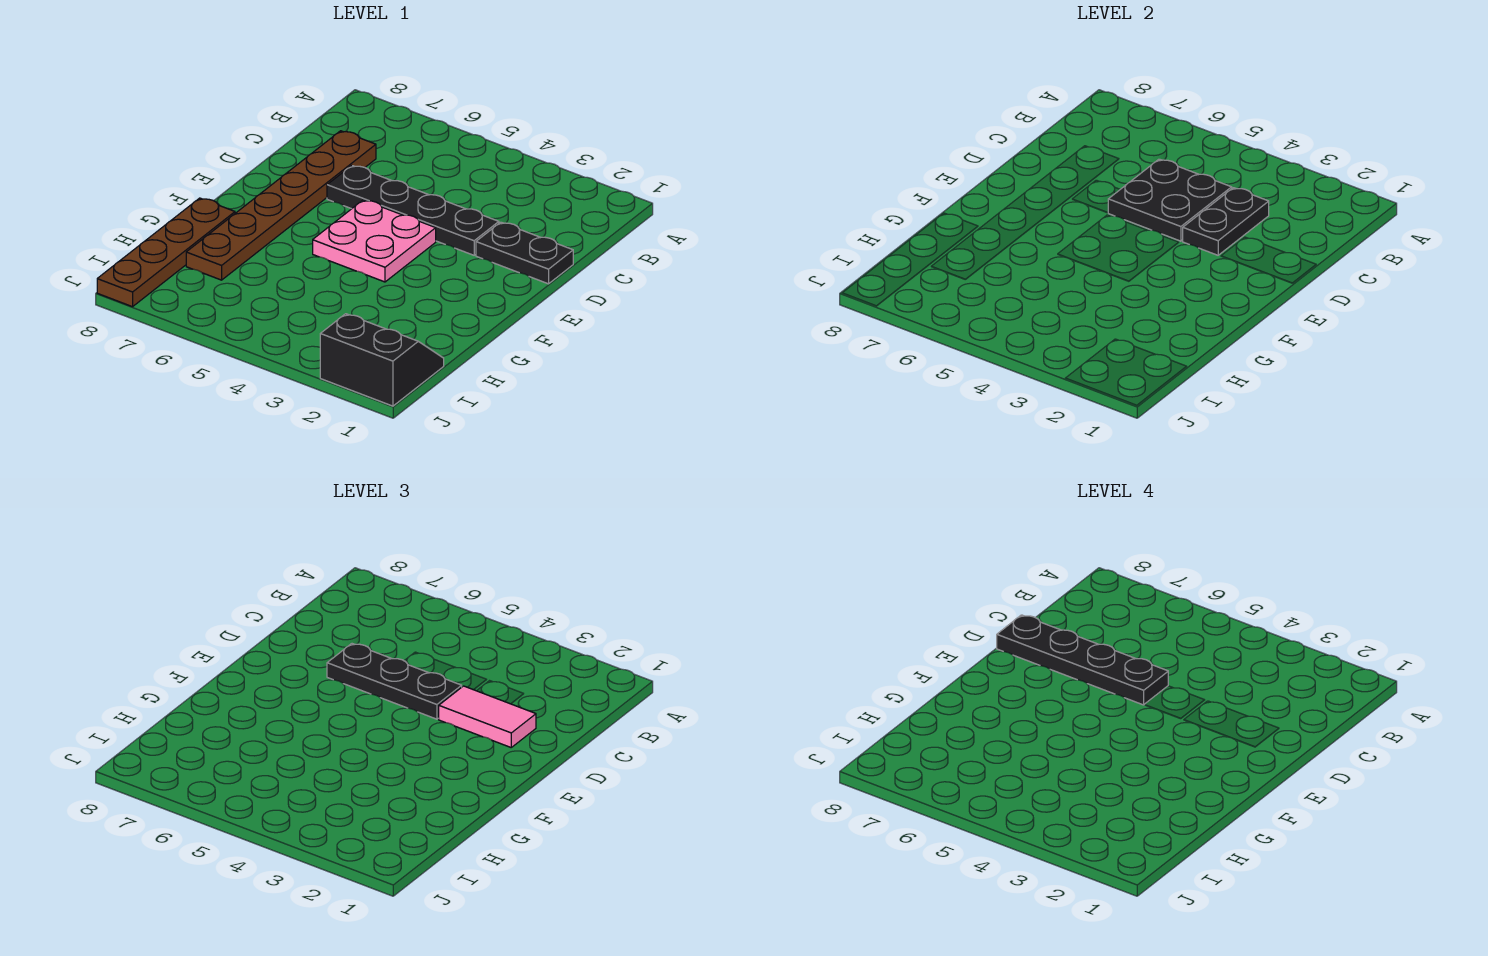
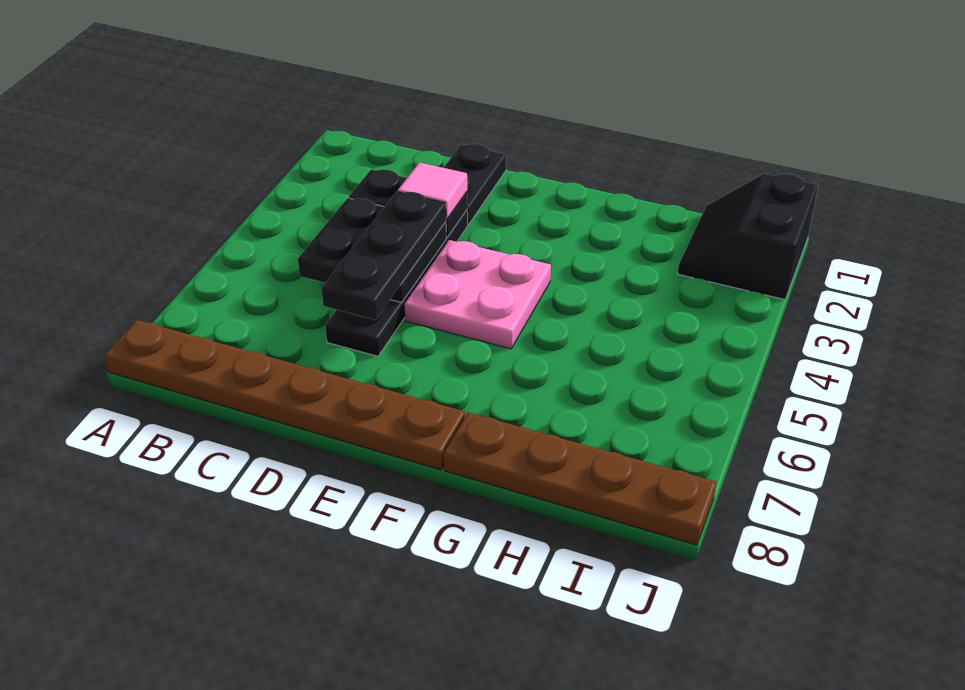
brown plate C7:H7 level 1 -> brown plate A8:F8 level 1
pink tile D2:D3 level 3 -> pink tile D3 level 3
black plate D5:D8 level 4 -> none

